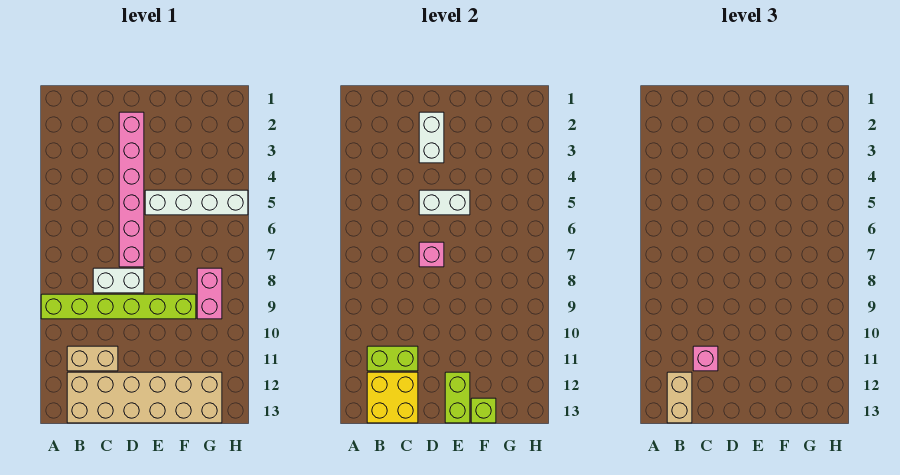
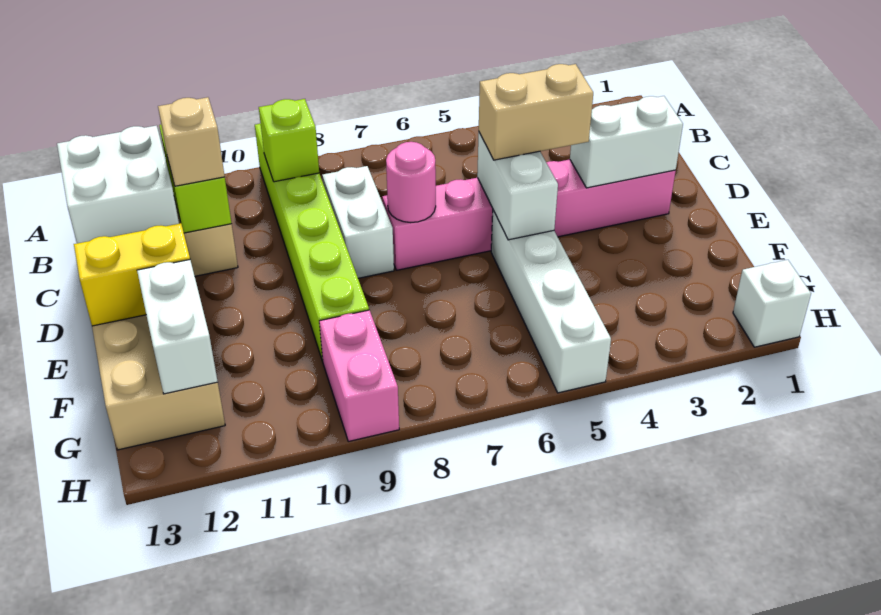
yellow brick B12:C13 level 2 -> white brick B12:C13 level 2
tan brick B12:B13 level 3 -> tan brick D4:D5 level 3
pink brick C11 level 3 -> tan brick C11 level 3
pink brick D7 level 2 -> pink round brick D7 level 2
lime brick E12:E13 level 2 -> yellow brick E12:E13 level 2
none -> white brick F12:G12 level 2
lime brick F13 level 2 -> lime brick B9 level 2
pink brick G8:G9 level 1 -> pink brick G9:H9 level 1
none -> white brick H1 level 1

